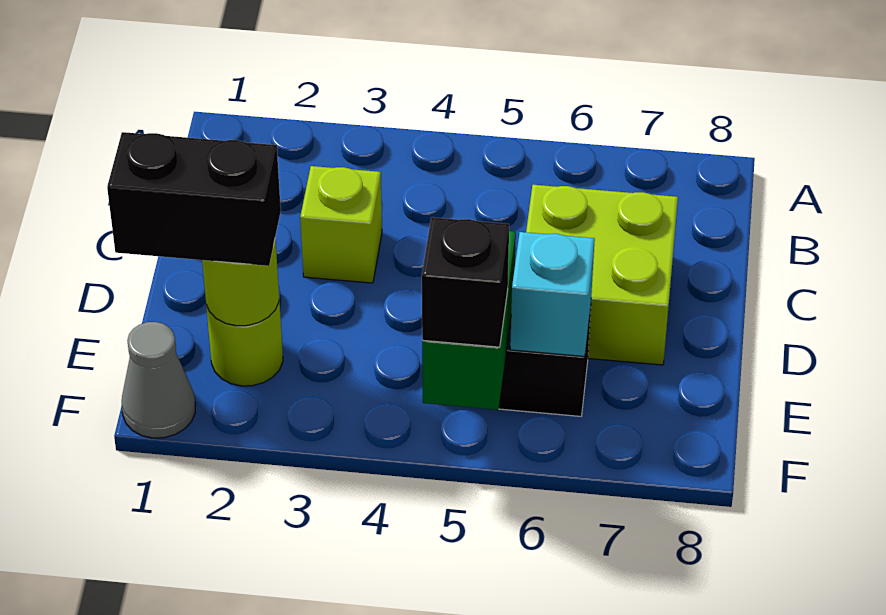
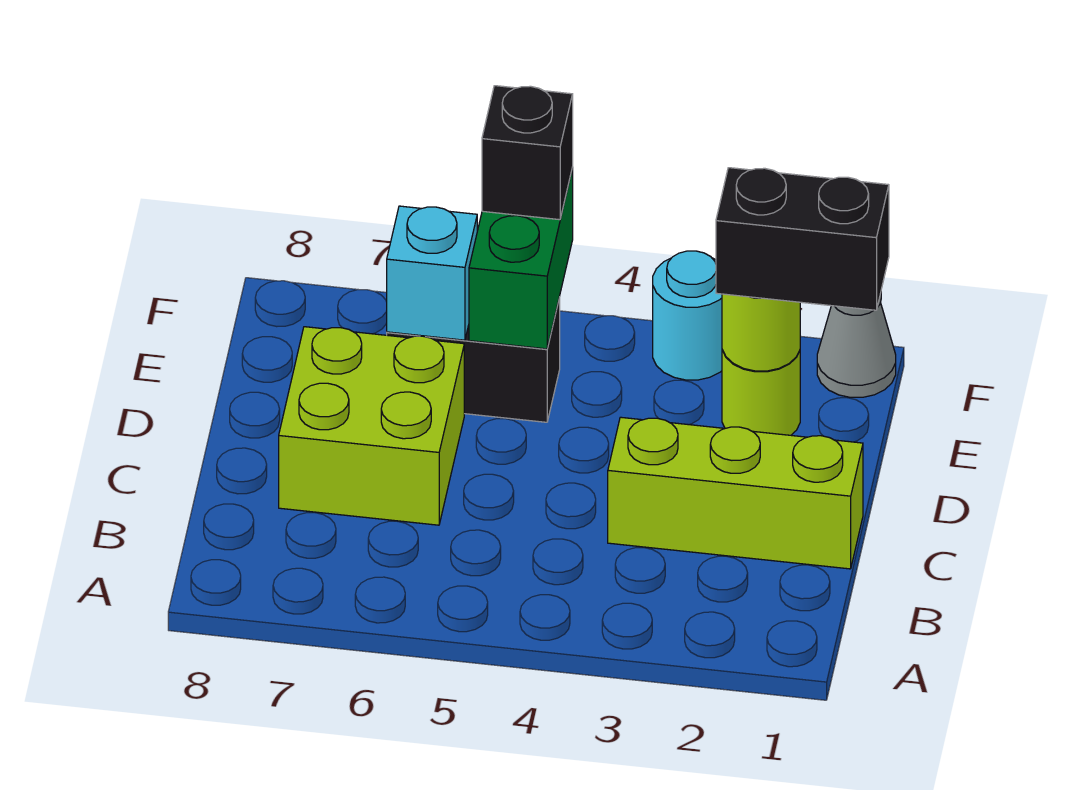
lime brick C3 level 1 -> lime brick C1:C3 level 1
none -> cyan round brick F3 level 1

